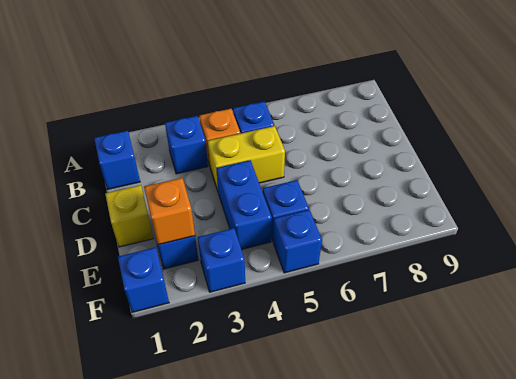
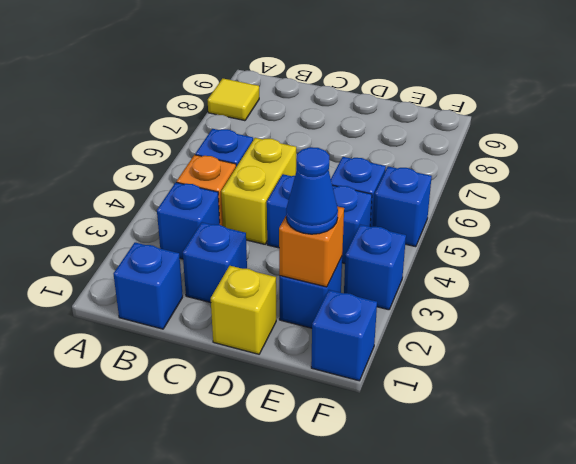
none -> yellow tile A8 level 1
none -> blue brick C2 level 1
none -> blue cone E2 level 3

